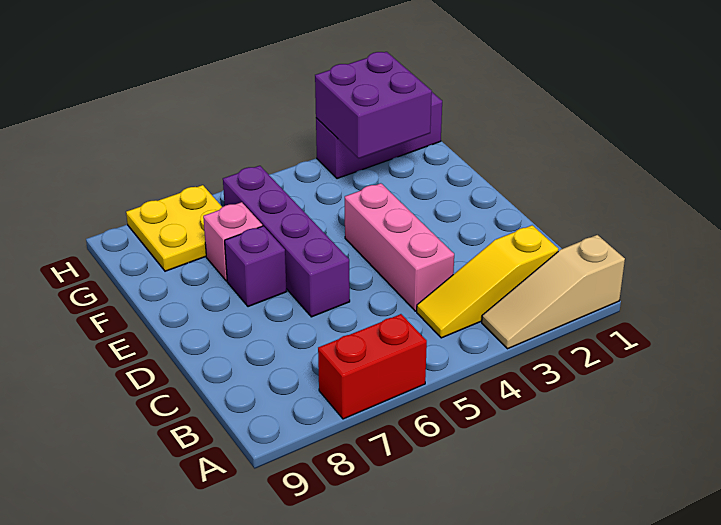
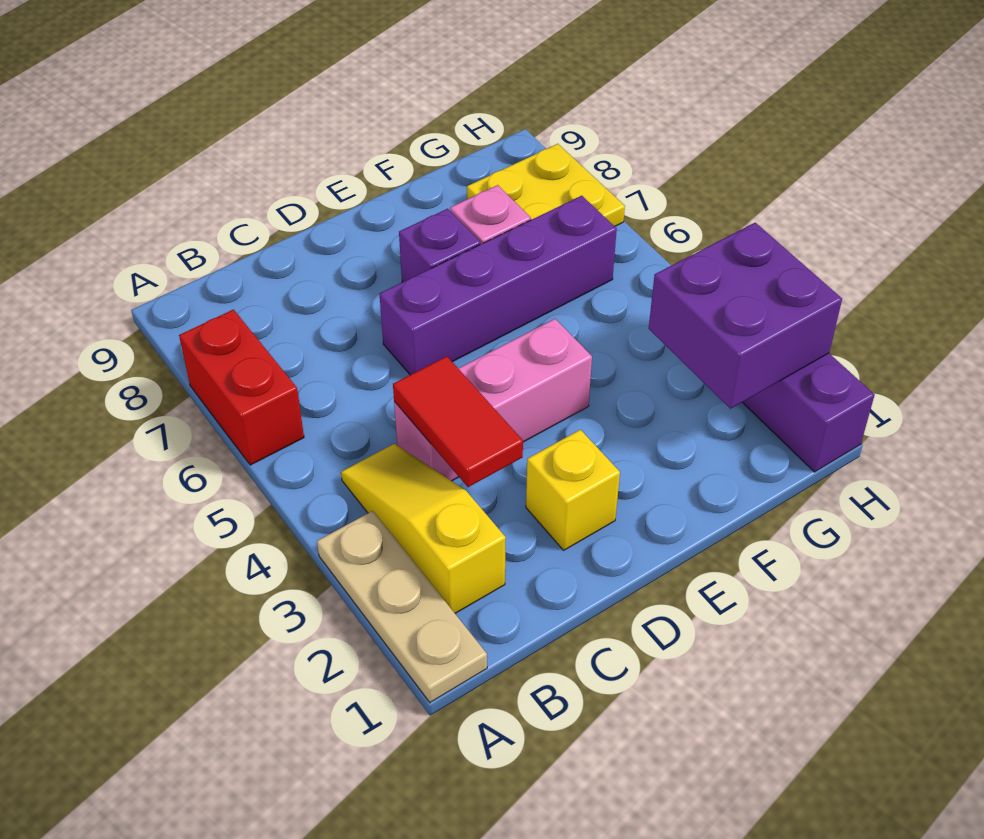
tan slope A1:A3 level 1 top 1 -> tan plate A1:A3 level 1
none -> red tile C3:C4 level 2
none -> yellow brick D2 level 1

